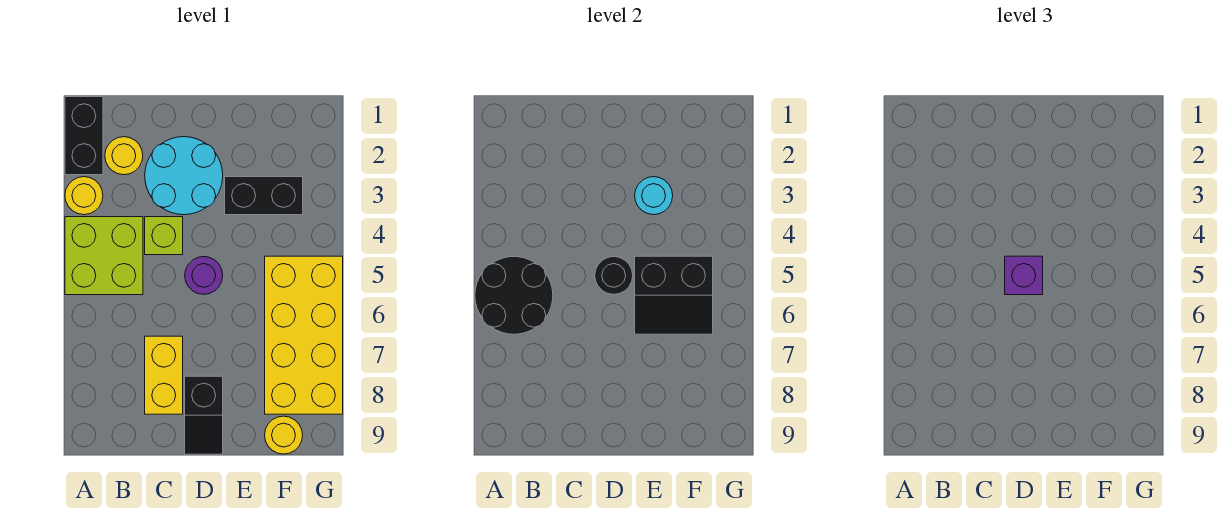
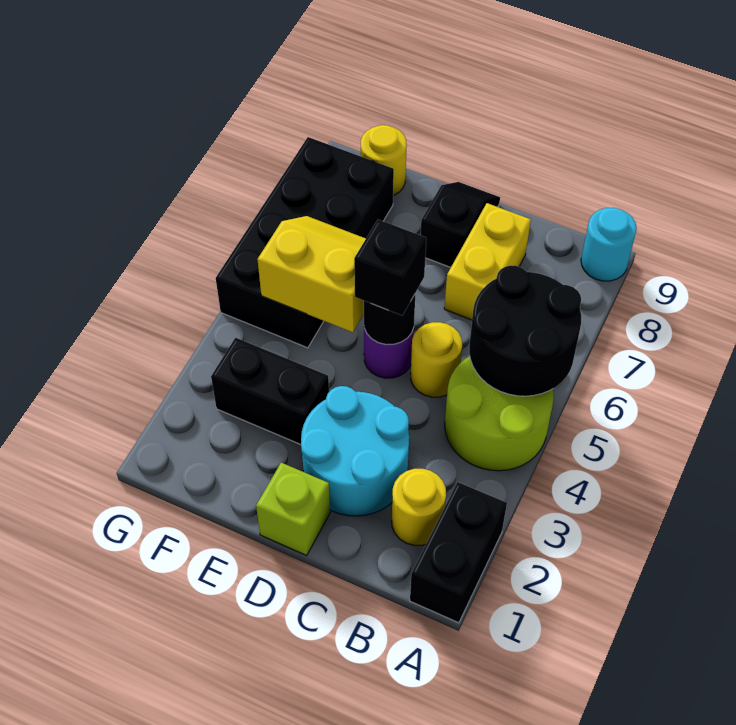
yellow round brick A3 level 1 -> yellow round brick C5 level 1
lime brick A4:B5 level 1 -> lime round brick A4:B5 level 1
lime brick C4 level 1 -> lime brick D1 level 1
purple brick D5 level 3 -> black brick D5 level 3
cyan round brick E3 level 2 -> cyan round brick A9 level 1
black slope E5:F6 level 2 top 5 -> yellow slope E5:F6 level 2 top 5
yellow brick F5:G8 level 1 -> black brick F5:G8 level 1

